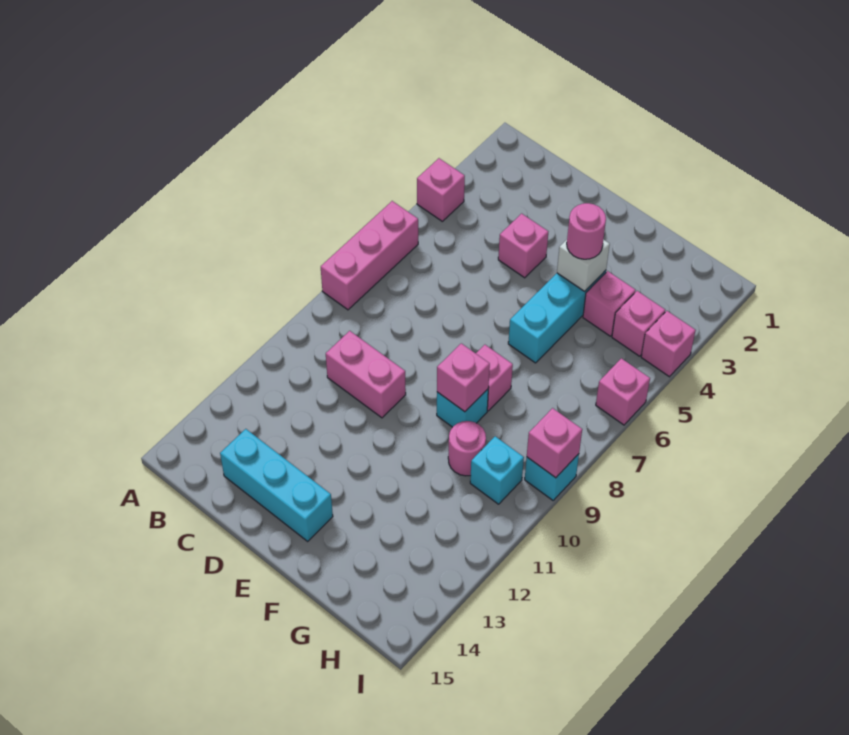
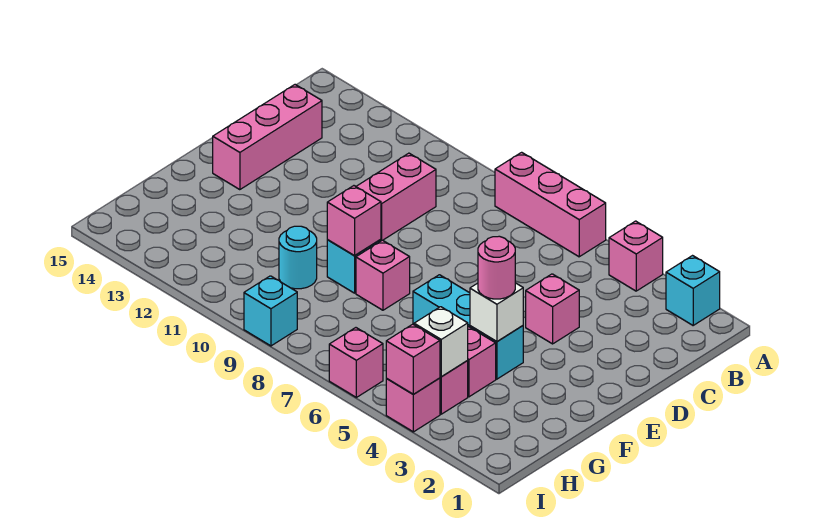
cyan brick C14:E14 level 1 -> pink brick C14:E14 level 1
pink round brick G10 level 1 -> cyan round brick G10 level 1
none -> white brick H4 level 2
cyan brick H10 level 1 -> cyan brick A2 level 1
pink brick I9 level 2 -> pink brick I4 level 2

